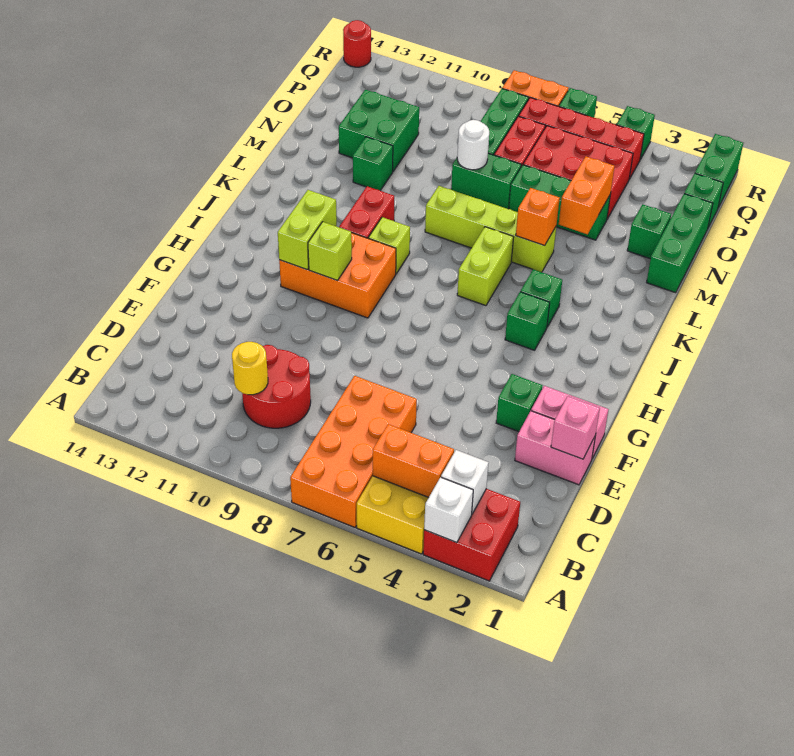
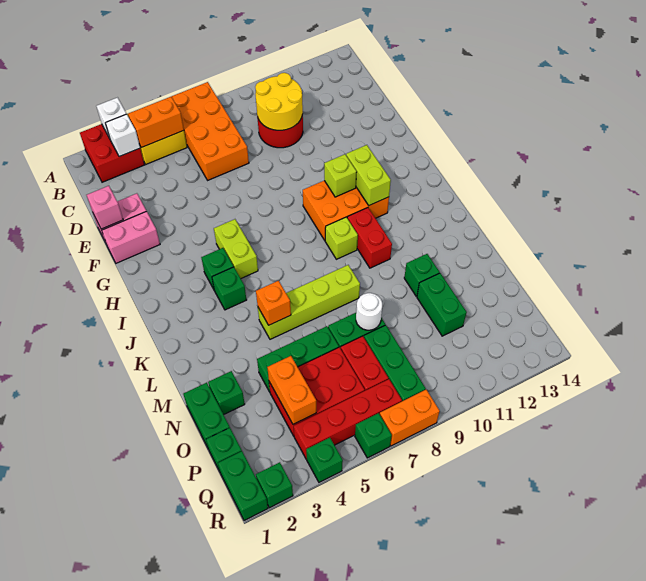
yellow round brick C10 level 2 -> yellow round brick C9:D10 level 2
green brick F3 level 1 -> green brick R2 level 1
lime brick J6:K6 level 1 -> lime brick H5:I5 level 1
green brick M1:O1 level 1 -> green brick N1:O1 level 1
orange brick M4:N4 level 2 -> orange brick O4:P4 level 2
green brick N11:O12 level 1 -> green brick N11:O11 level 1
red round brick R14 level 1 -> none

